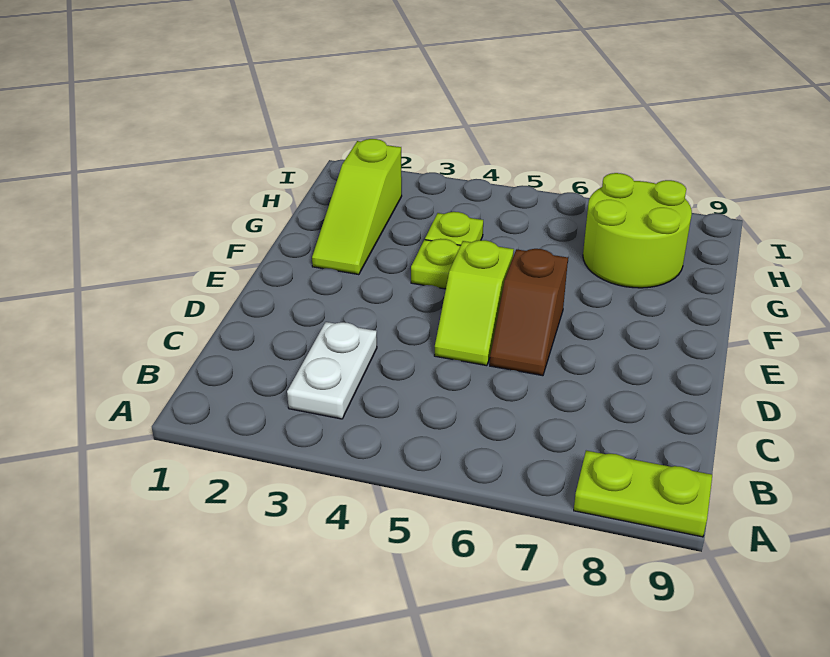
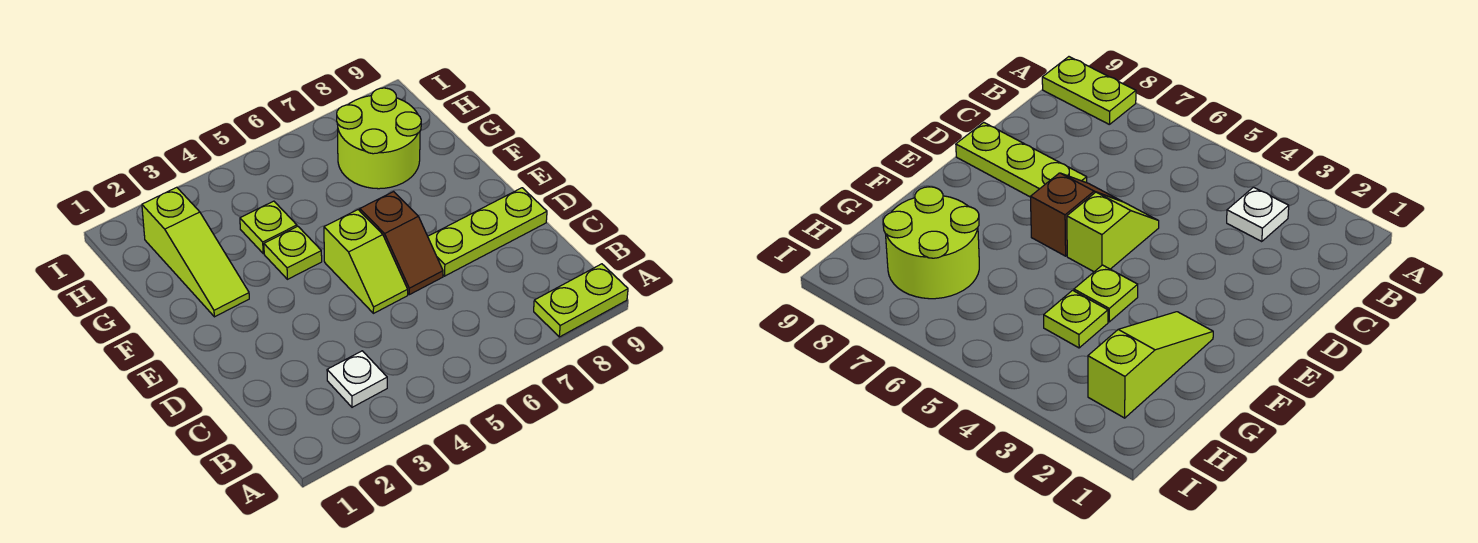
white plate B3:C3 level 1 -> white plate B3 level 1
none -> lime plate D7:D9 level 1

